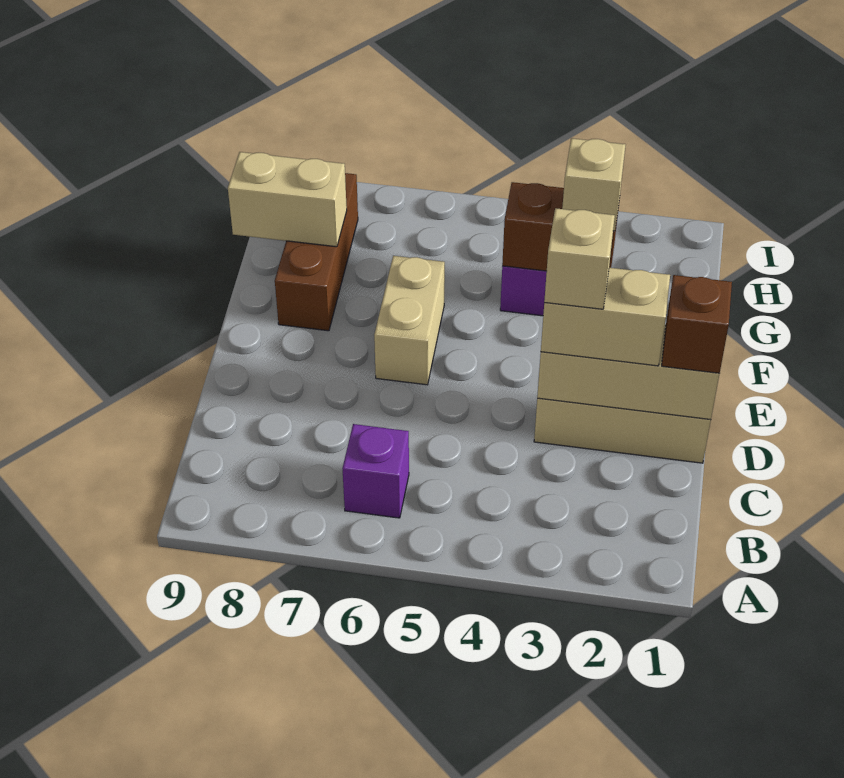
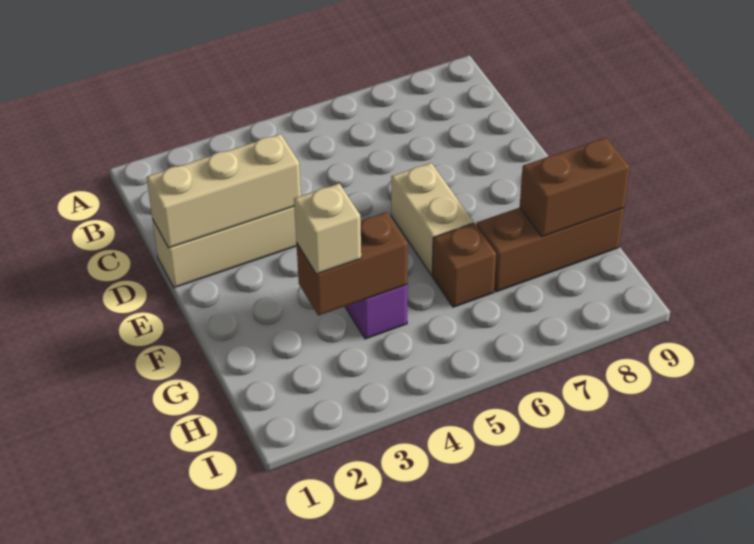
purple brick B6 level 1 -> none
brown brick D1 level 3 -> brown brick G6 level 1
tan brick D2:D3 level 3 -> none
tan brick D3 level 4 -> none
brown brick F8:H8 level 1 -> brown brick G7:G9 level 1
tan brick G8:G9 level 2 -> brown brick G8:G9 level 2

